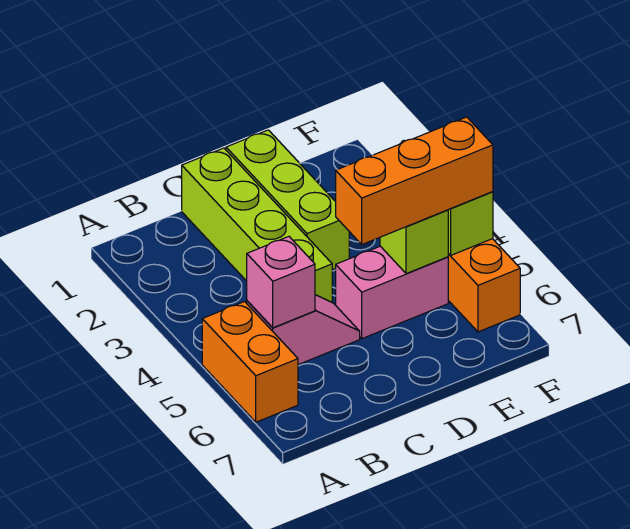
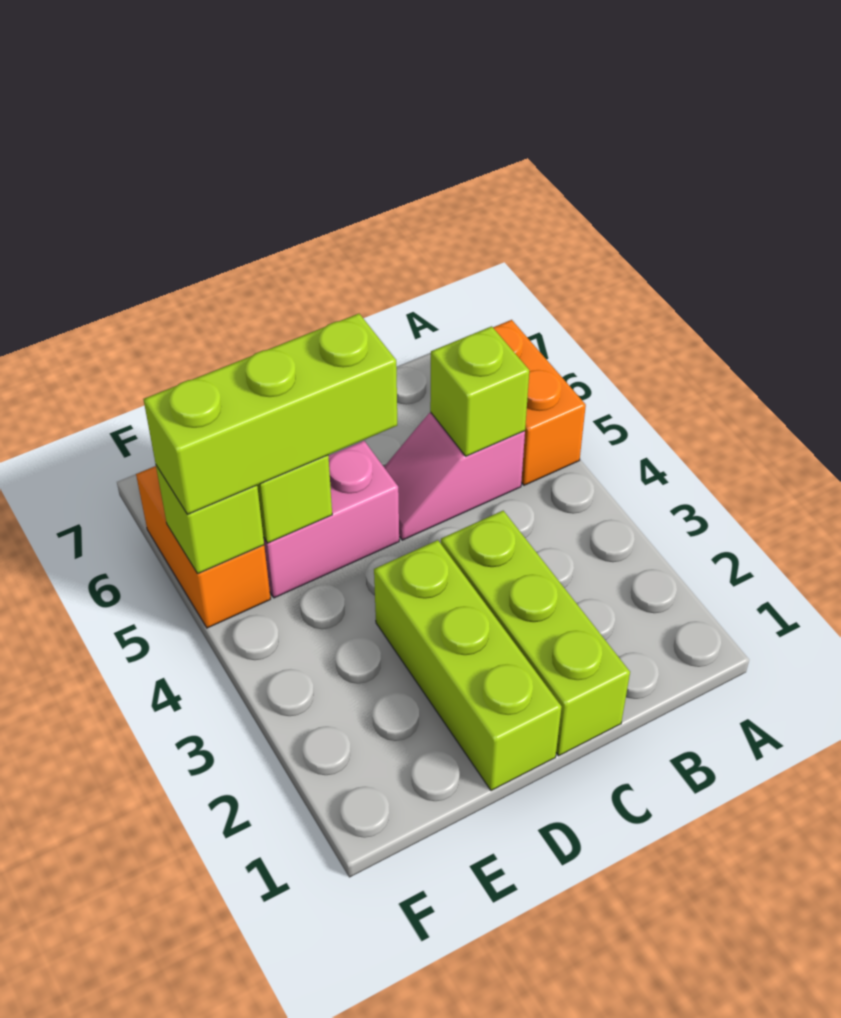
pink brick B5 level 2 -> lime brick B5 level 2
lime brick C1:C4 level 1 -> lime brick C1:C3 level 1
orange brick D5:F5 level 3 -> lime brick D5:F5 level 3

